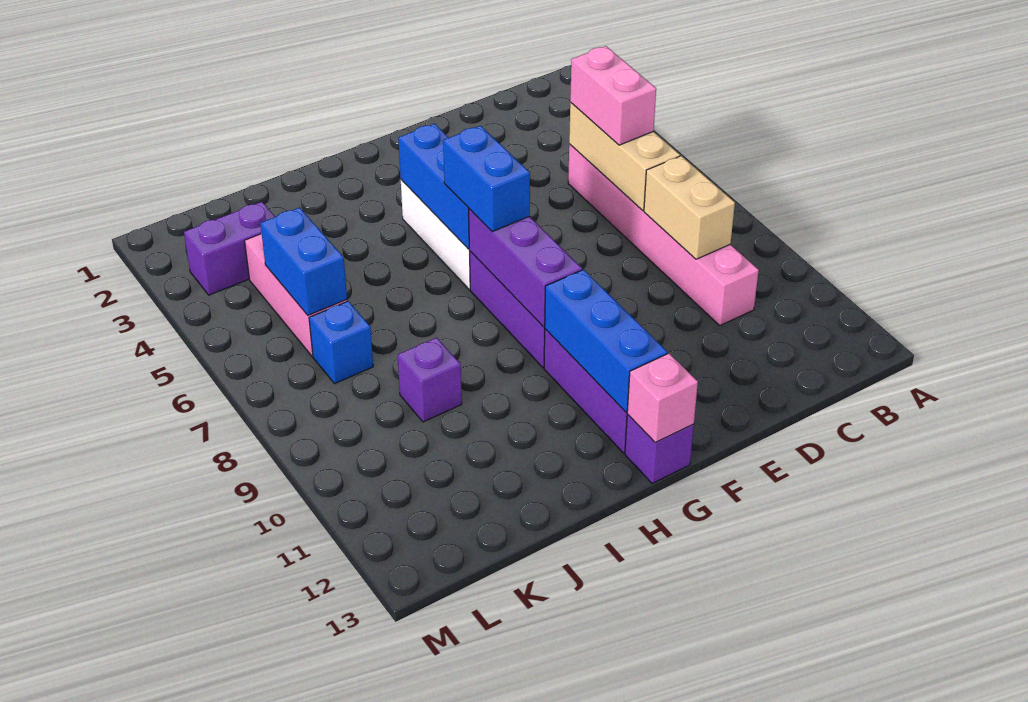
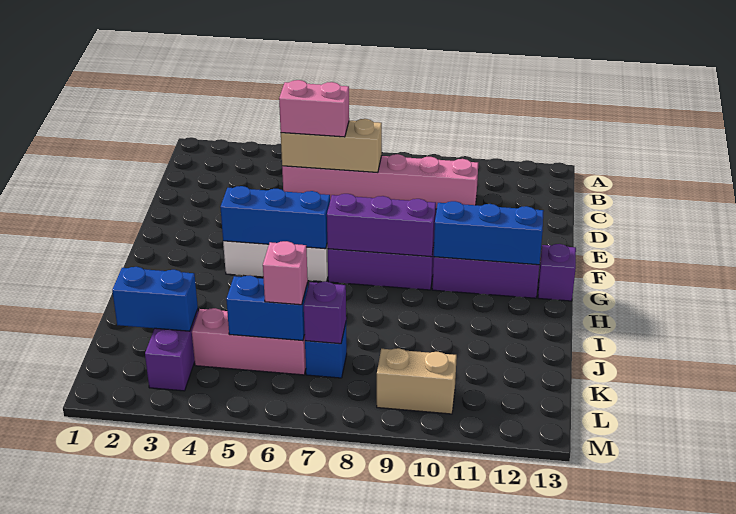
tan brick C8:C9 level 2 -> tan brick L9:L10 level 1
blue brick G6:G7 level 3 -> blue brick K2:K3 level 2
pink brick G13 level 2 -> pink brick K6 level 3
purple brick J9 level 1 -> purple brick K7 level 2

